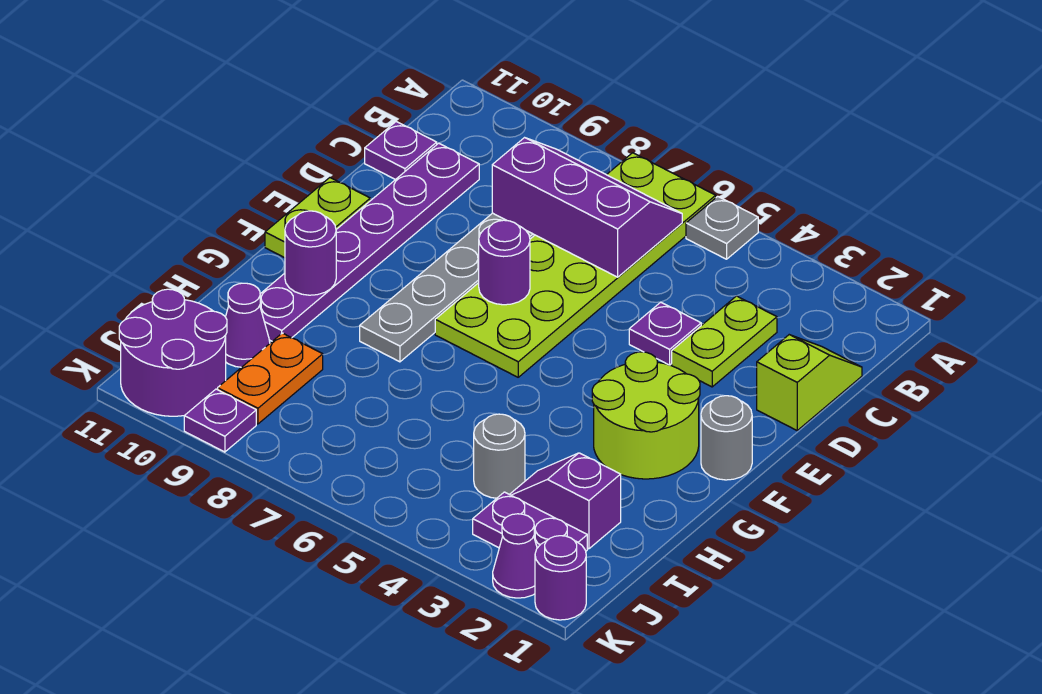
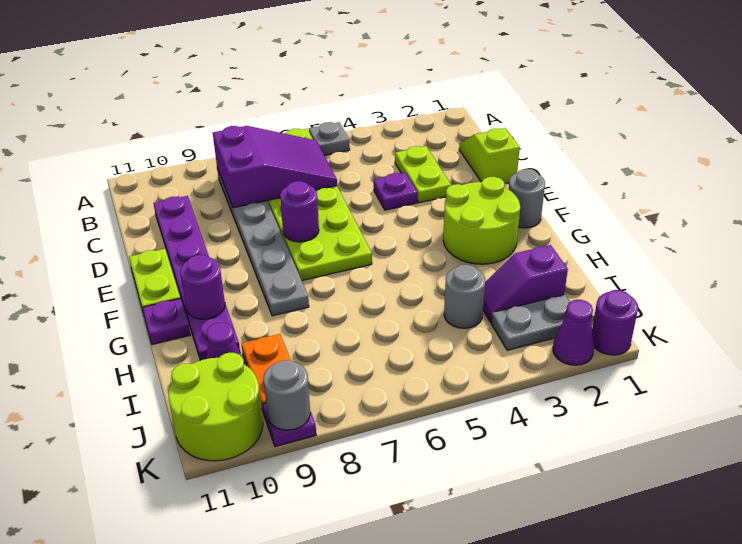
purple slope B6:C8 level 2 top C -> purple slope B6:C8 level 2 top 8
purple plate C11 level 1 -> purple plate G11 level 1
purple plate J2:J3 level 1 -> grey plate J2:J3 level 1
purple round brick J10:K11 level 1 -> lime round brick J10:K11 level 1
none -> grey round brick K9 level 2

